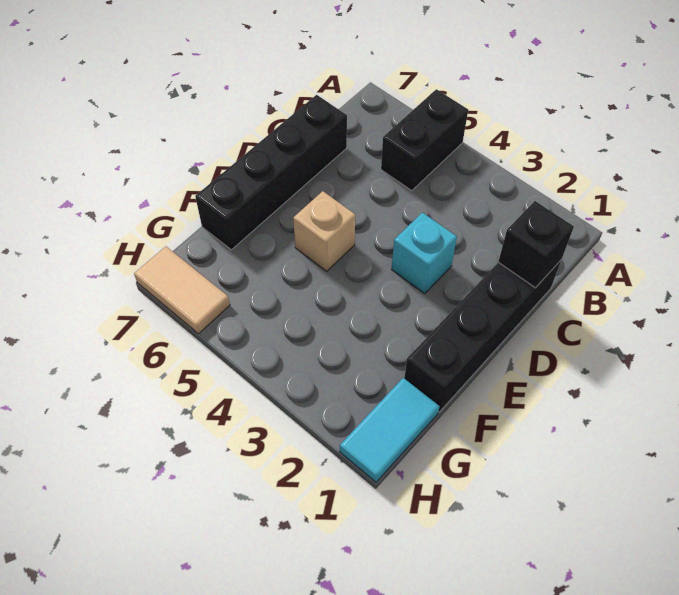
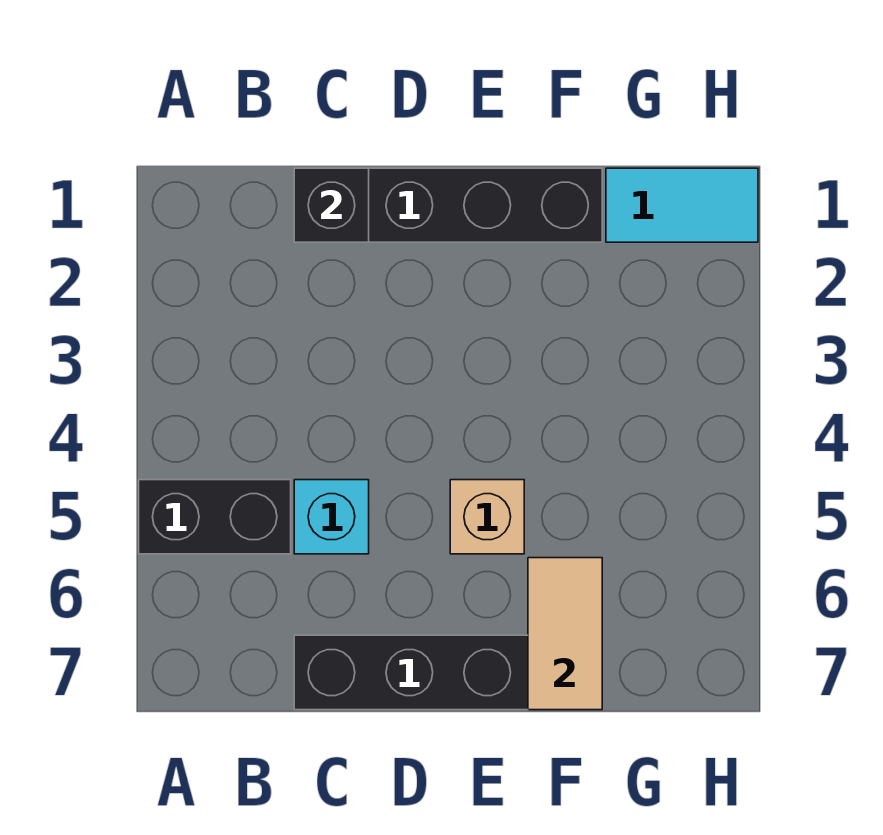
cyan brick D3 level 1 -> cyan brick C5 level 1
tan tile H6:H7 level 1 -> tan tile F6:F7 level 2

